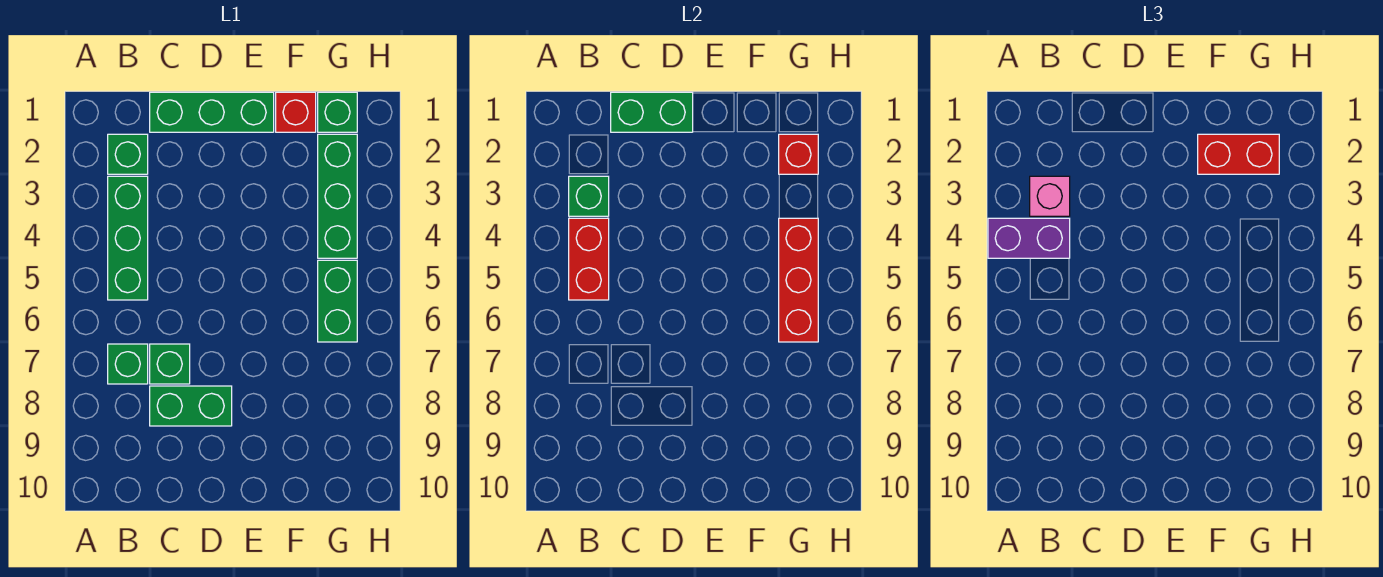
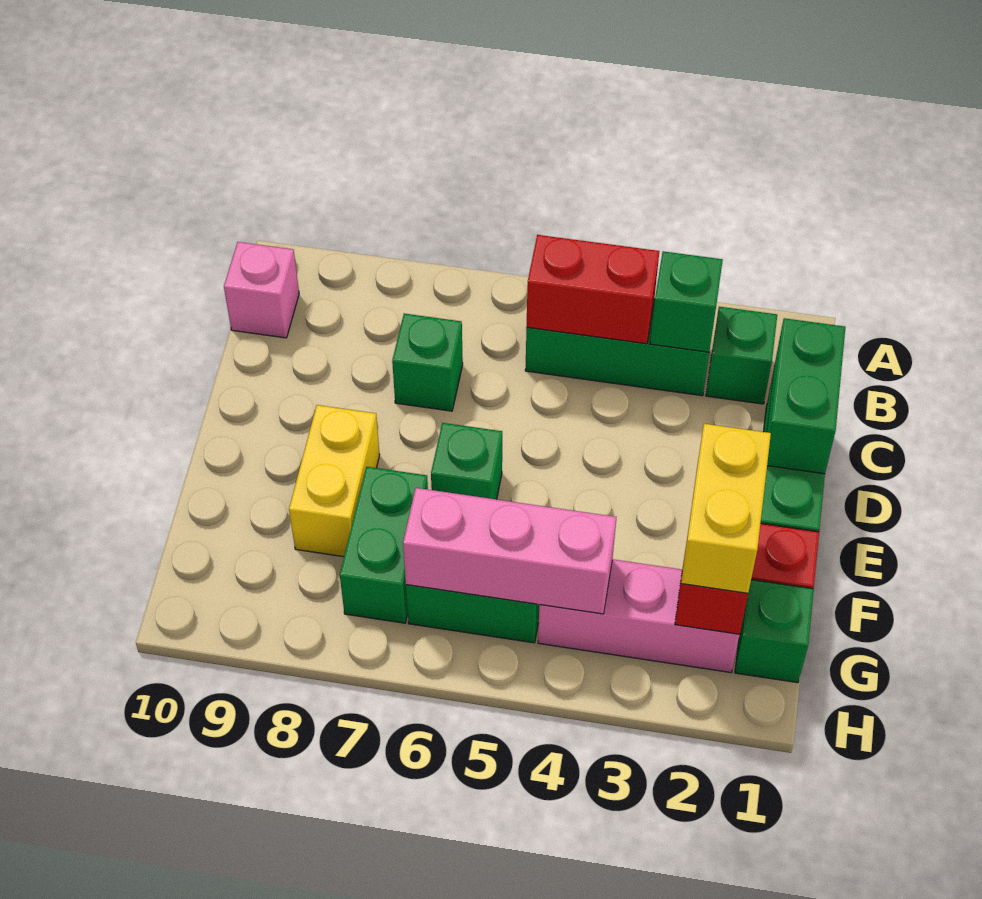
purple brick A4:B4 level 3 -> none
pink brick B3 level 3 -> pink brick B10 level 1
green brick B7 level 1 -> green brick E6 level 1
green brick C8:D8 level 1 -> green brick F7:G7 level 1
none -> yellow brick E8:F8 level 1
red brick F2:G2 level 3 -> yellow brick F2:G2 level 3
green brick G2:G4 level 1 -> pink brick G2:G4 level 1
red brick G4:G6 level 2 -> pink brick G4:G6 level 2

